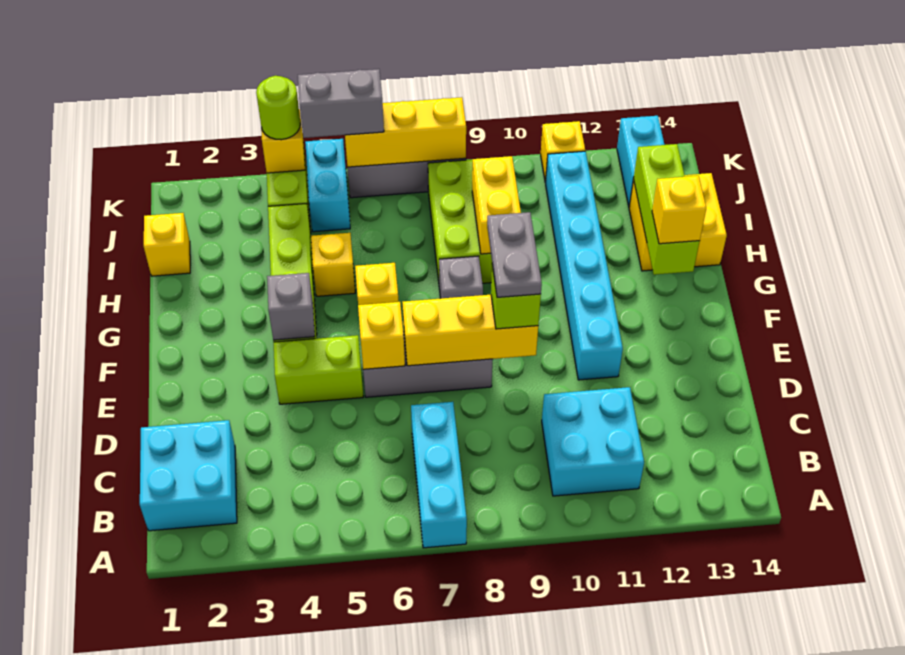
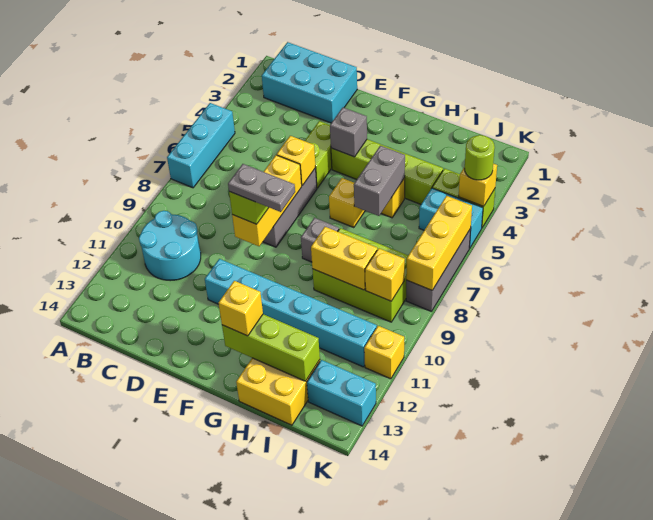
cyan brick A7:C7 level 1 -> cyan brick A5:A7 level 1
cyan brick B1:C2 level 1 -> cyan brick B1:D2 level 1
cyan brick B10:C11 level 1 -> cyan round brick B10:C11 level 1
yellow brick I1 level 1 -> yellow brick J9 level 2
grey brick K5:K6 level 3 -> grey brick H5:H6 level 2

